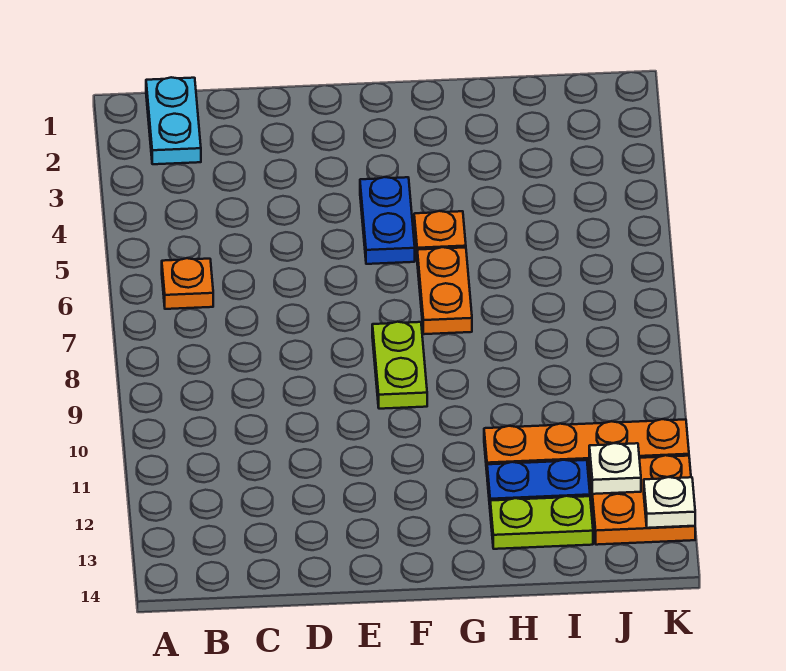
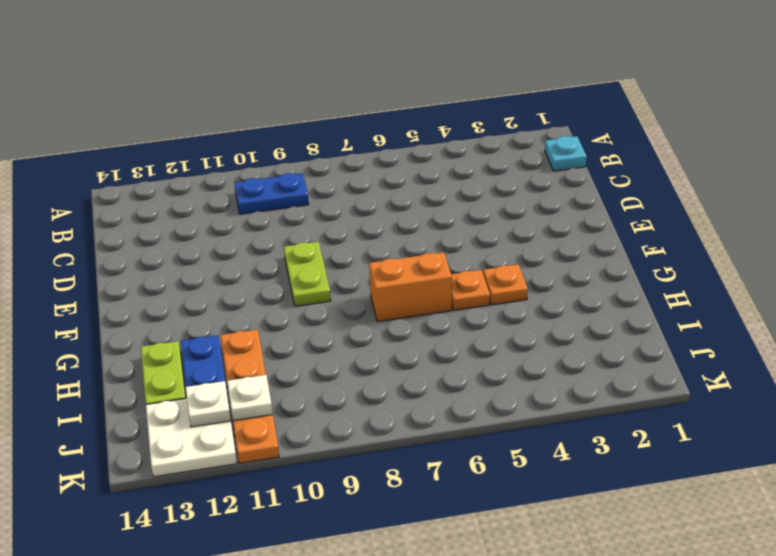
cyan plate B1:B2 level 1 -> cyan plate B1 level 1
orange plate B6 level 1 -> orange plate G4 level 1
blue plate F4:F5 level 1 -> blue plate B9:B10 level 1
lime plate F8:F9 level 1 -> lime plate E9:F9 level 1
orange plate G6:G7 level 1 -> orange brick G6:G7 level 1
orange plate J12:K13 level 1 -> white plate J12:K13 level 1
white plate K13 level 2 -> white plate J11 level 2

